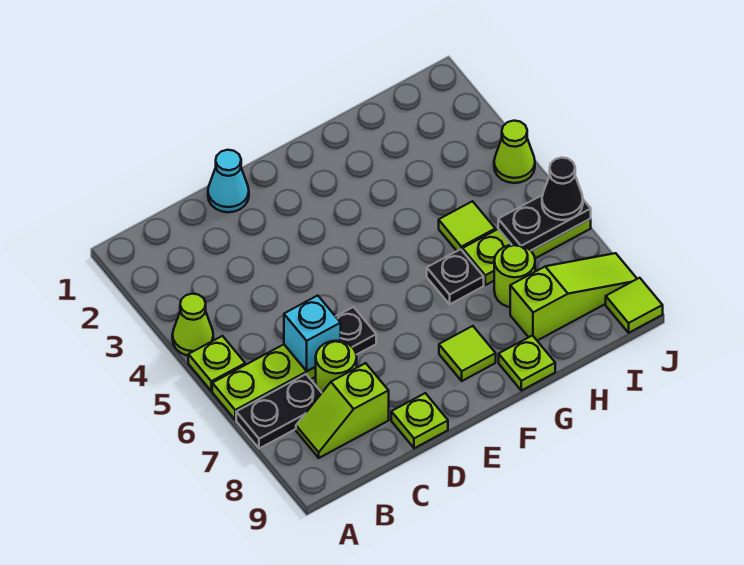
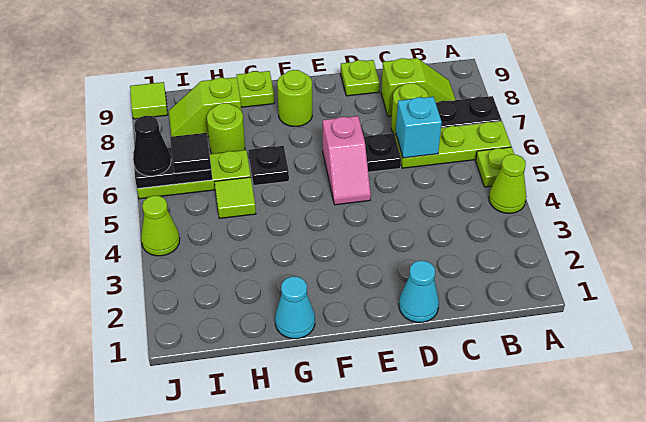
none -> pink slope E5:E6 level 1 top 6
lime tile F8 level 1 -> lime round brick F8 level 1
none -> cyan cone G1 level 1
lime slope H8:J8 level 1 top H -> lime slope H8:I8 level 1 top H
none -> black tile I6 level 3

